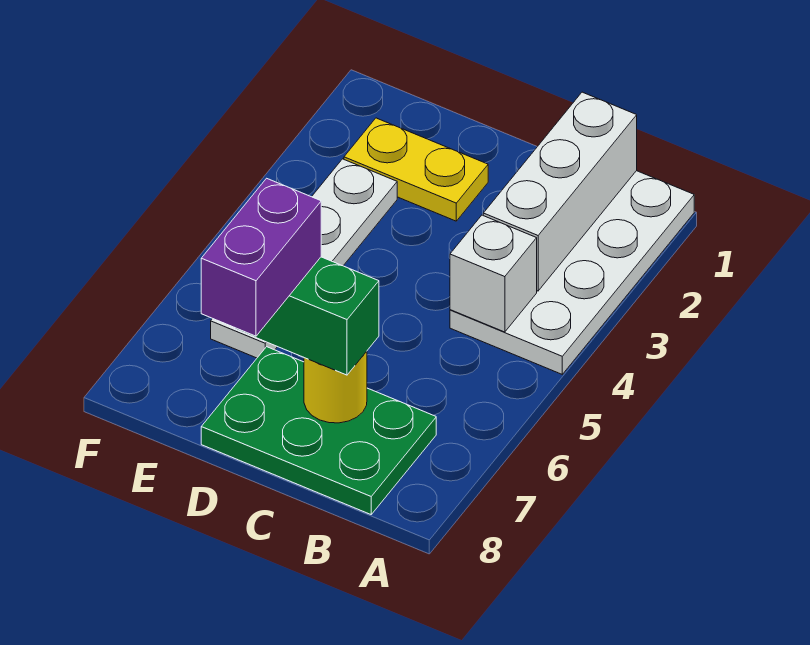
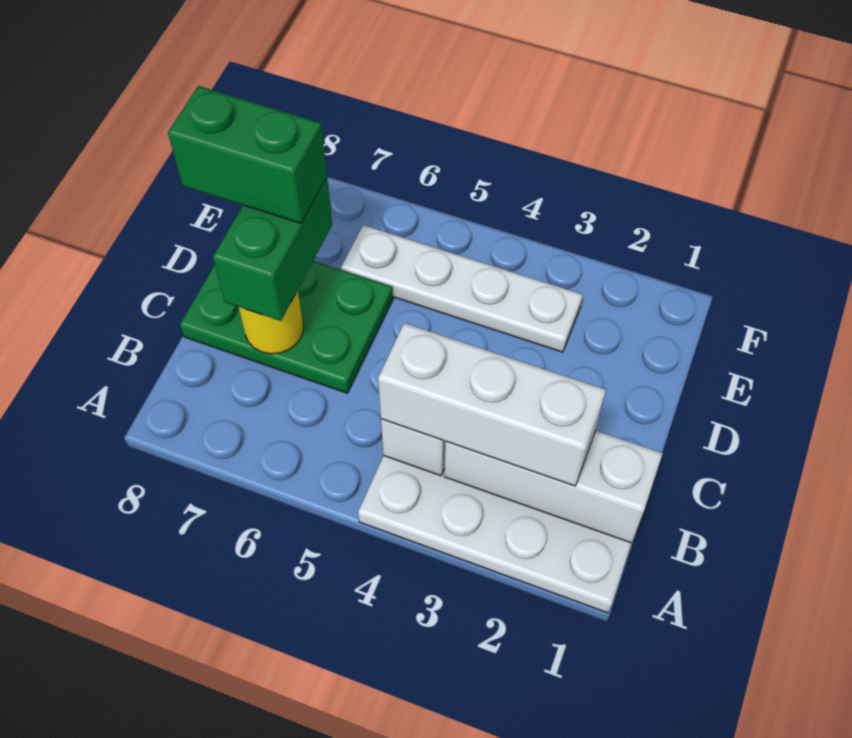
none -> white brick B2:B4 level 3
green plate B7:D8 level 1 -> green plate C6:D8 level 1
yellow plate D2:E2 level 1 -> none
purple brick D7:D8 level 4 -> green brick D7:D8 level 4

